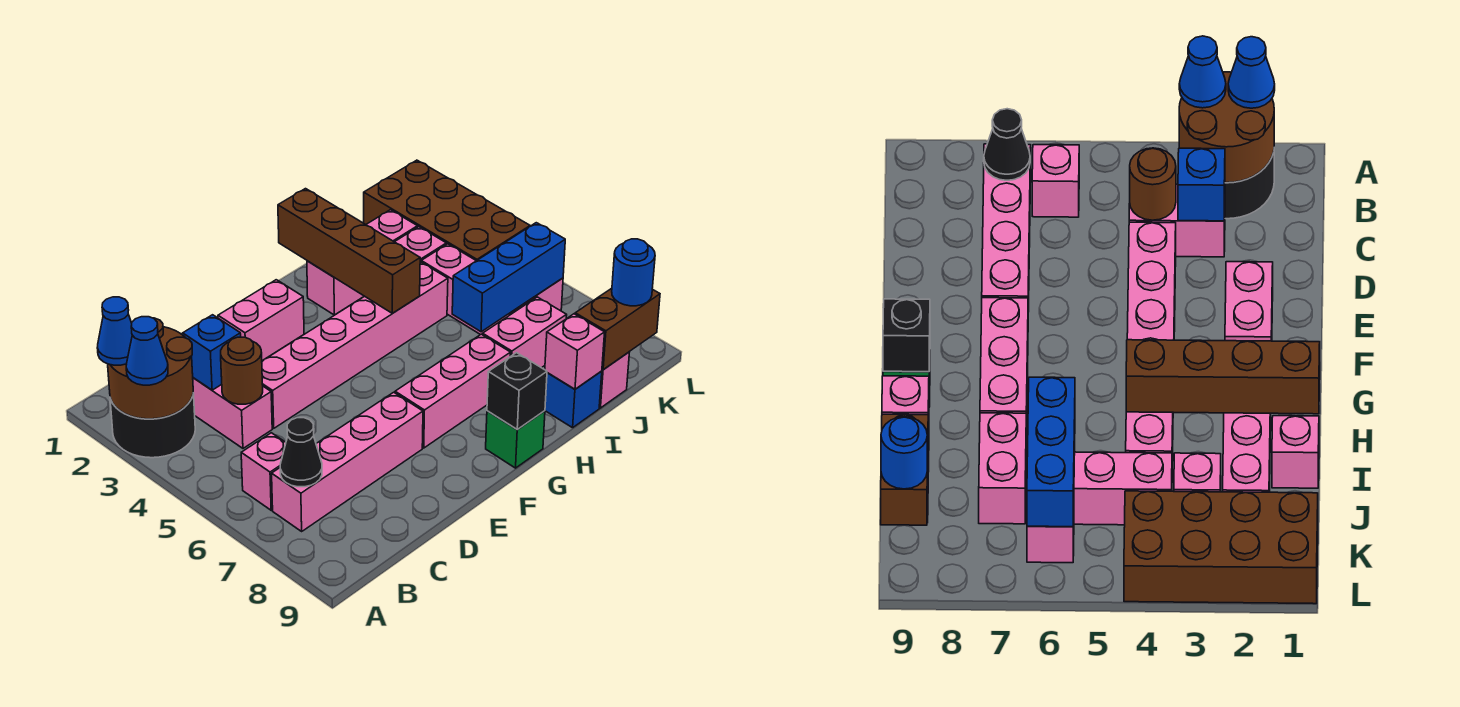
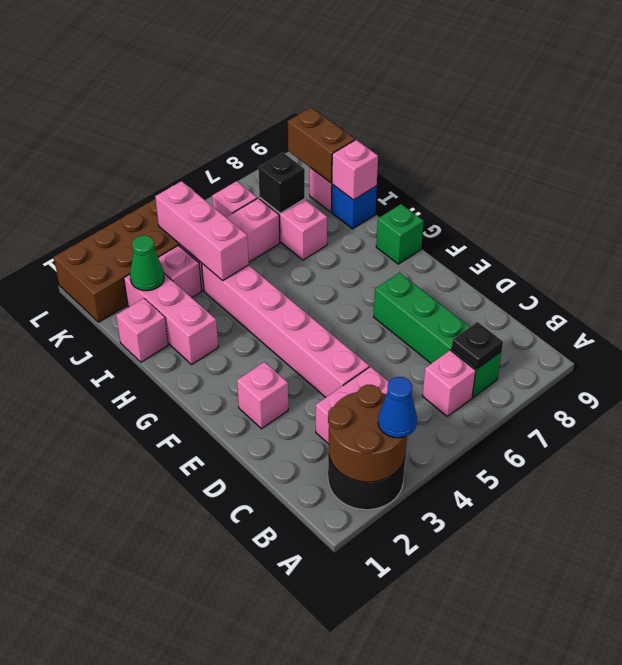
blue cone A2 level 3 -> none
pink brick B7:E7 level 1 -> green brick B7:E7 level 1
black cone B7 level 2 -> black plate B7 level 2
blue brick C3 level 2 -> none
brown round brick C4 level 2 -> none
pink brick E2:F2 level 1 -> pink brick E2 level 1
pink brick F7:H7 level 1 -> pink brick I4:K4 level 2
black brick G9 level 2 -> black brick J7 level 2
brown brick H1:H4 level 2 -> none
blue brick I6:K6 level 2 -> none
none -> green cone J2 level 2
blue round brick K9 level 3 -> none

